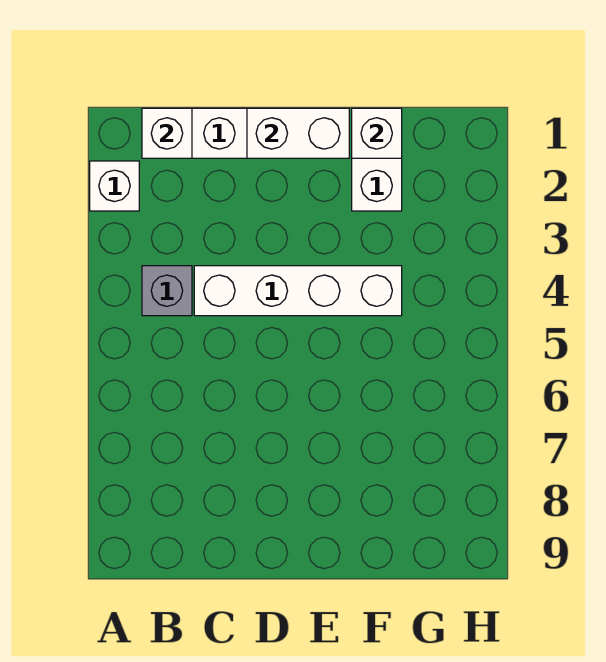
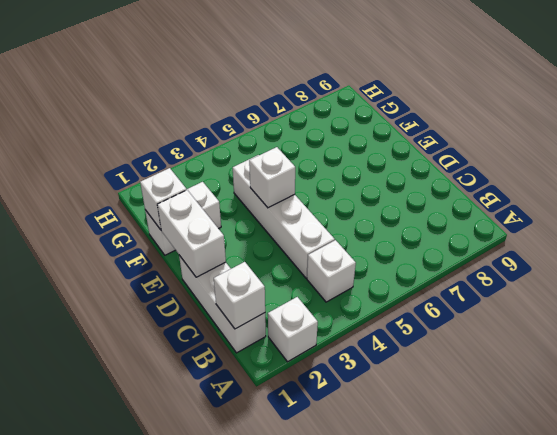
grey brick B4 level 1 -> white brick B4 level 1
none -> white brick E4 level 2

